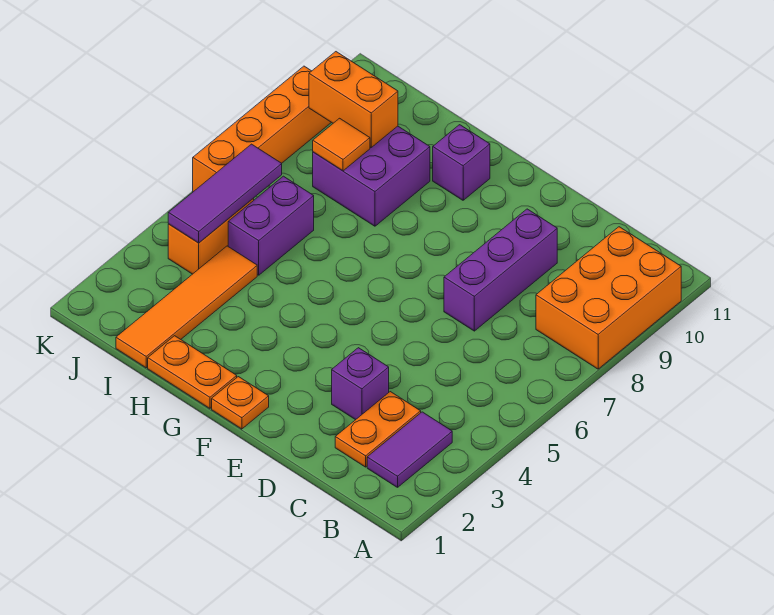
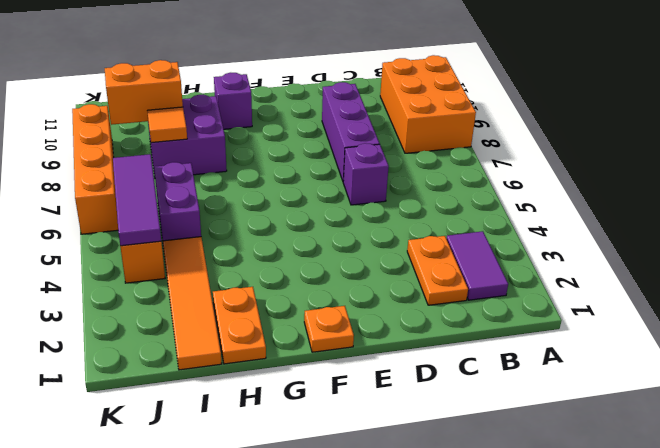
purple brick D3 level 1 -> purple brick D6 level 1
orange plate G1:H1 level 1 -> orange plate H1:H2 level 1

